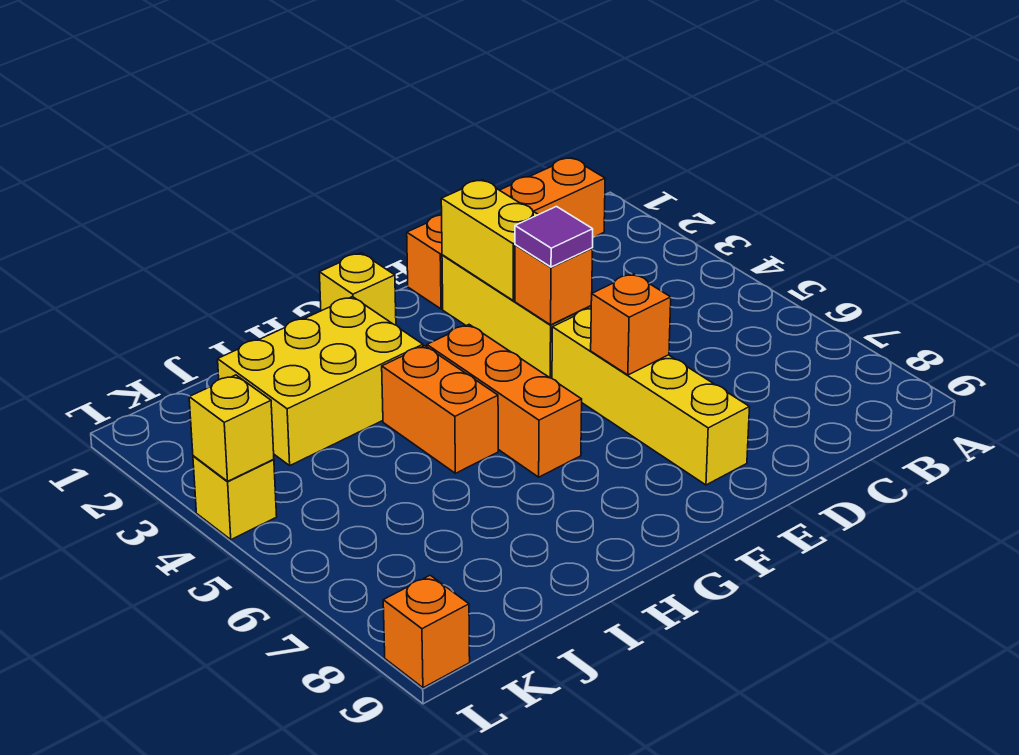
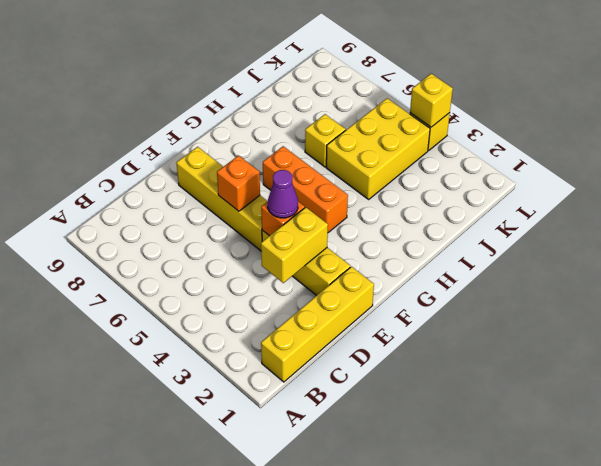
orange brick B1:E1 level 1 -> yellow brick B1:E1 level 1
yellow brick E2:E3 level 2 -> yellow brick D3:E3 level 2
purple tile E4 level 3 -> purple cone E4 level 3
yellow brick G1 level 1 -> yellow brick I6 level 1
yellow brick H2:J3 level 1 -> yellow brick I4:K5 level 1
orange brick H4:H5 level 1 -> none
orange brick L9 level 1 -> none

